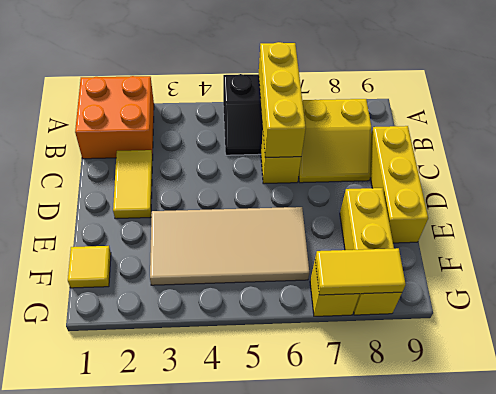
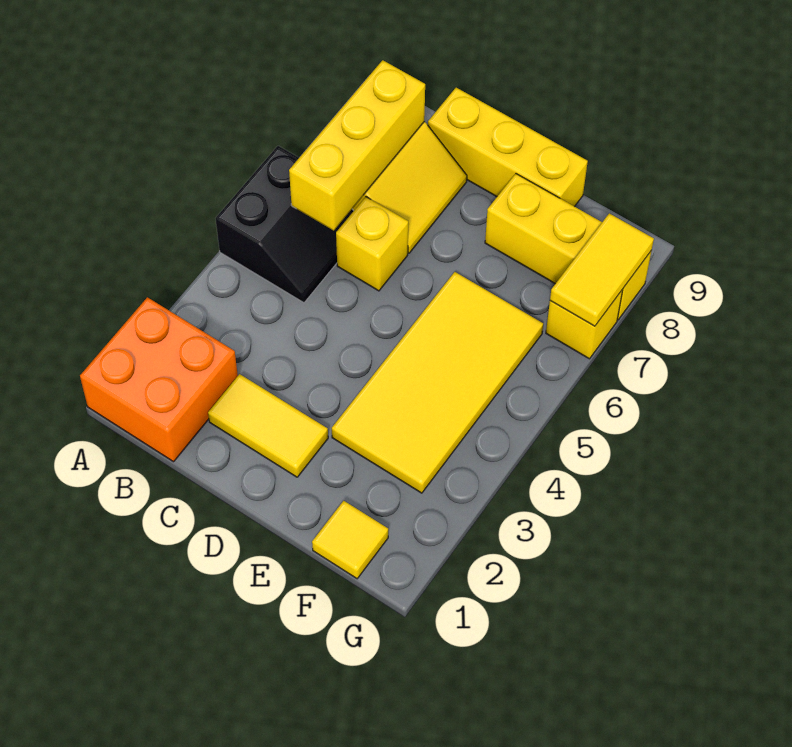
yellow brick A6:C6 level 2 -> yellow brick B6:B8 level 2
tan tile E3:F6 level 1 -> yellow tile E3:F6 level 1

